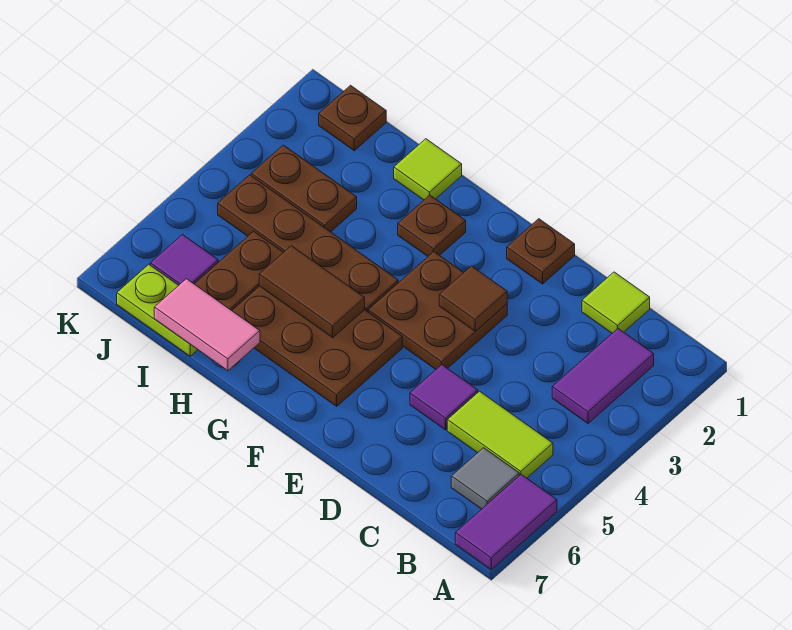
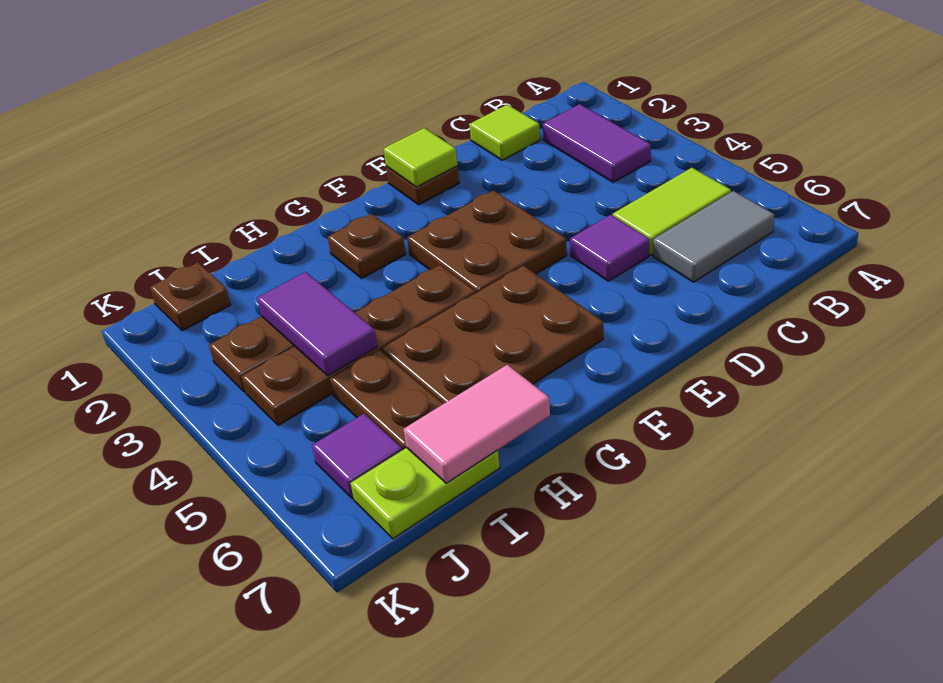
purple tile A6:A7 level 1 -> purple tile I3:I4 level 2
grey tile B6 level 1 -> grey tile B6:C6 level 1
brown tile E3 level 2 -> none
brown tile G5:H5 level 2 -> none
lime tile H1 level 1 -> lime tile E1 level 2

